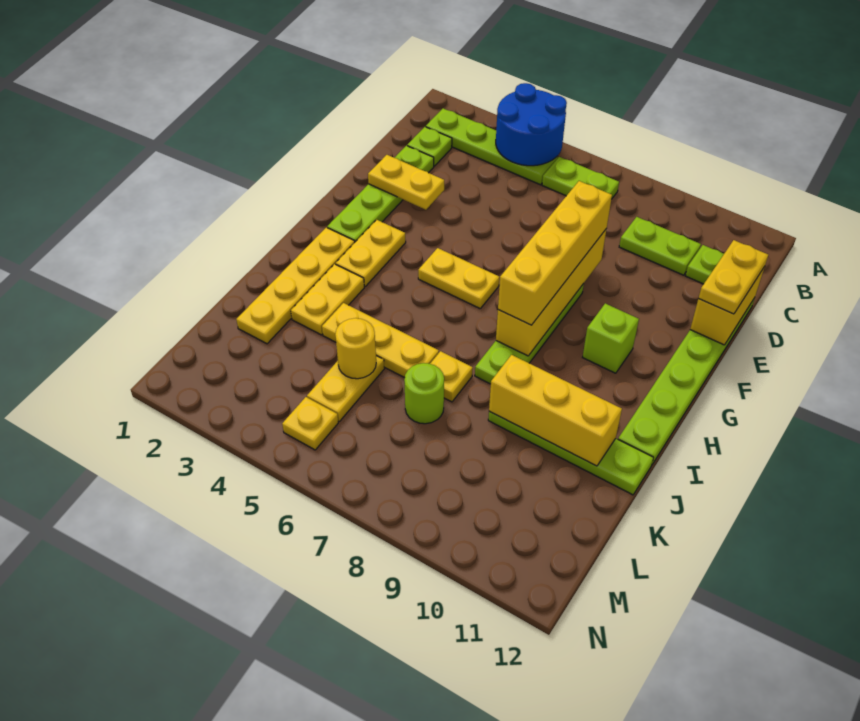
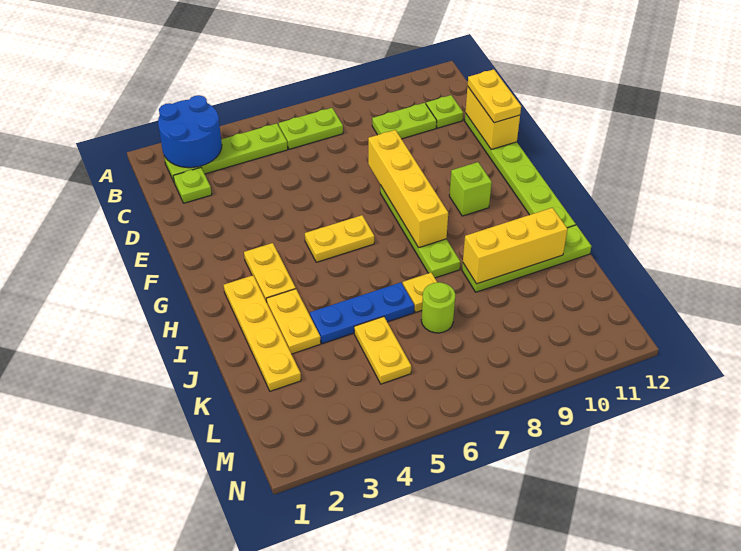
blue round brick A4:B5 level 2 -> blue round brick A2:B3 level 2
lime plate D2:G2 level 1 -> none
yellow plate E2:E3 level 2 -> none
yellow brick E8:H8 level 3 -> none
yellow plate J4:J6 level 1 -> blue plate J4:J6 level 1
yellow round brick K5 level 2 -> none
yellow plate M5 level 1 -> none

